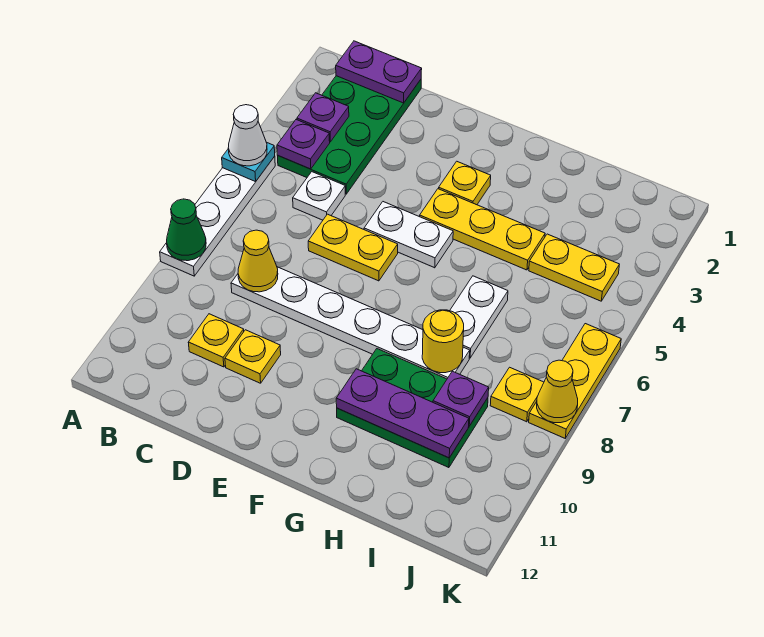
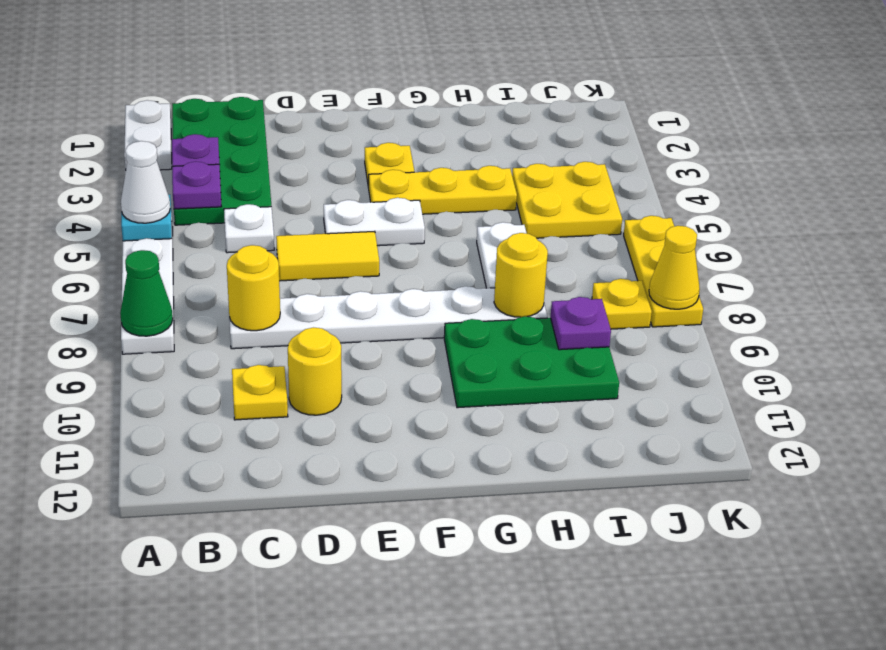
none -> white plate A1:A2 level 1
purple plate B1:C1 level 2 -> none
yellow cone C8 level 2 -> yellow round brick C8 level 2
yellow plate D6:E6 level 1 -> yellow tile D6:E6 level 1
yellow plate D10 level 1 -> yellow round brick D10 level 1
purple plate G10:I10 level 2 -> none
yellow plate I4:J4 level 1 -> yellow plate I4:J5 level 1

